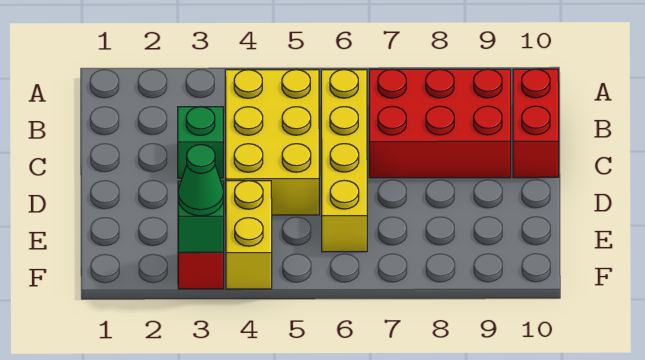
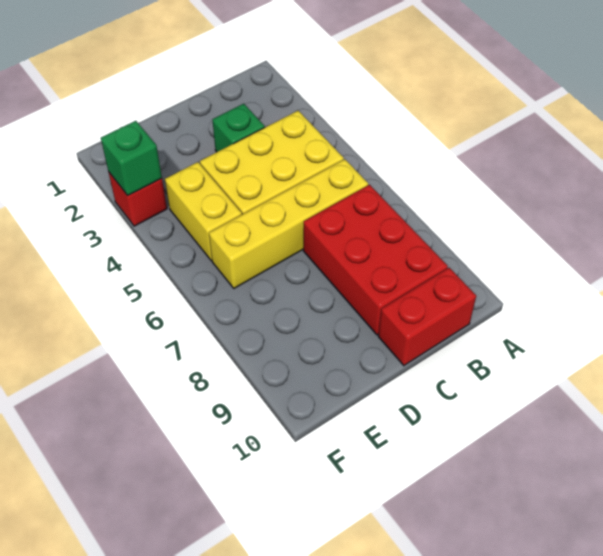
yellow brick E4:F4 level 1 -> yellow brick E4:E5 level 1
green cone F3 level 3 -> none

